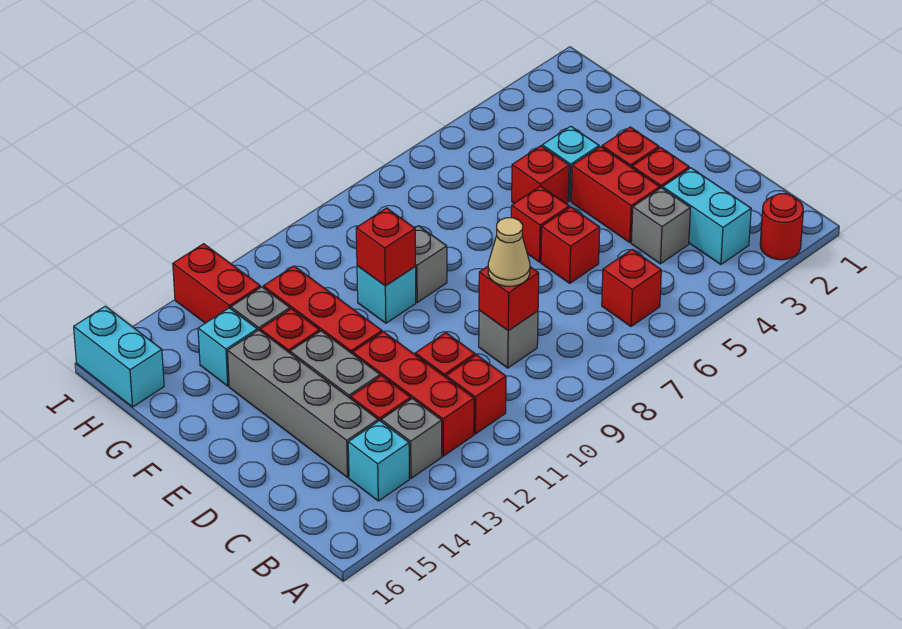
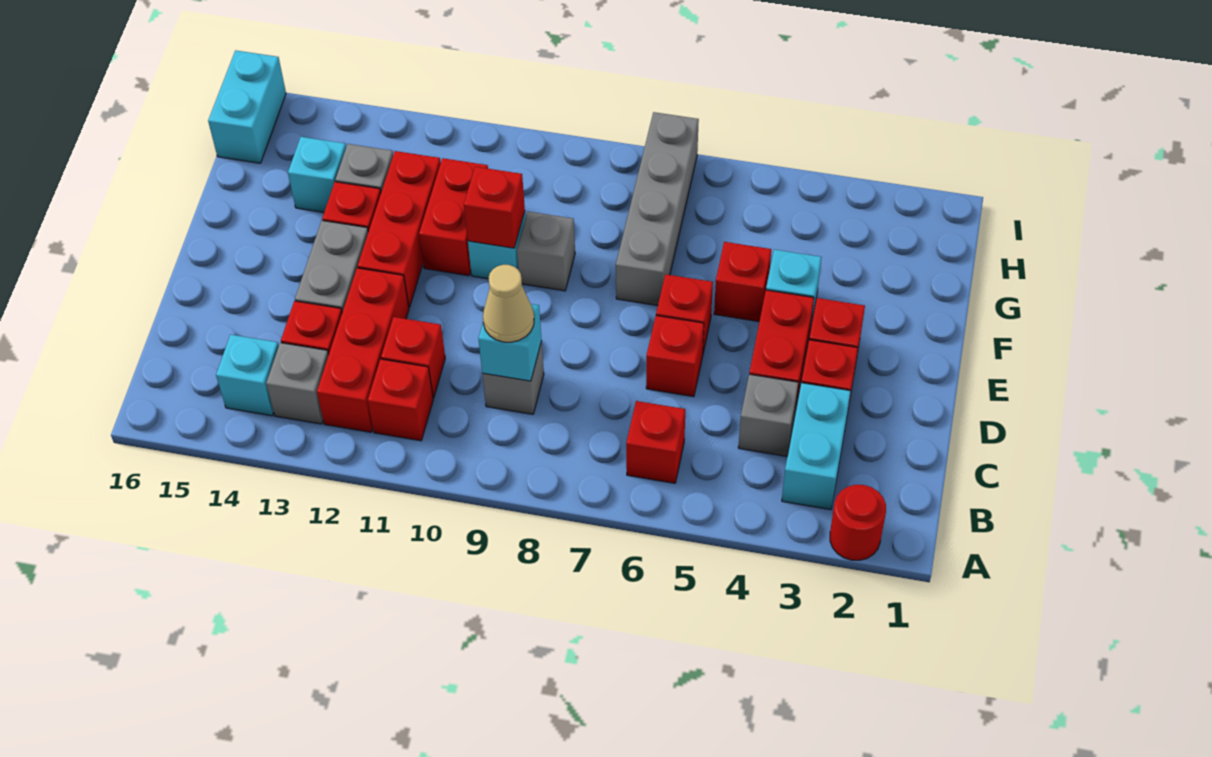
red brick C9 level 2 -> cyan brick C9 level 2
grey brick C14:F14 level 1 -> grey brick F7:I7 level 1
red brick H13:I13 level 1 -> red brick F11:G11 level 1

